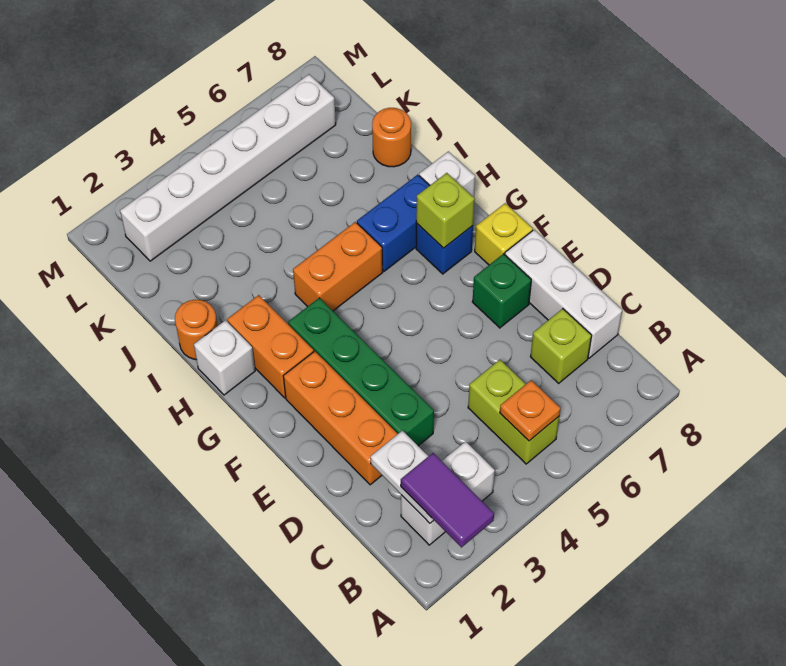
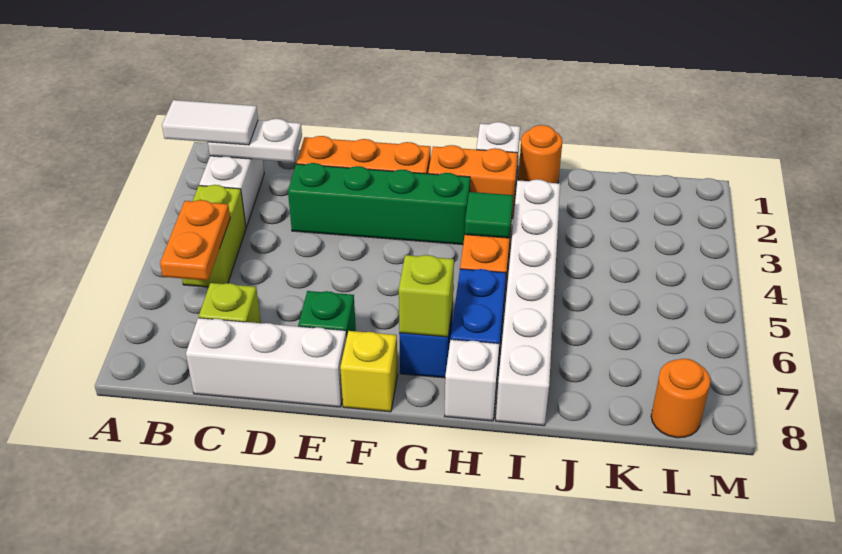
purple tile A2:B2 level 3 -> white tile A2:B2 level 3
lime brick B5:C5 level 1 -> lime brick B4:B5 level 1
orange plate B5 level 2 -> orange plate B5:B6 level 2
none -> green tile H4 level 2
orange round brick J8 level 1 -> orange round brick L8 level 1
white brick L2:L7 level 1 -> white brick I3:I8 level 1

